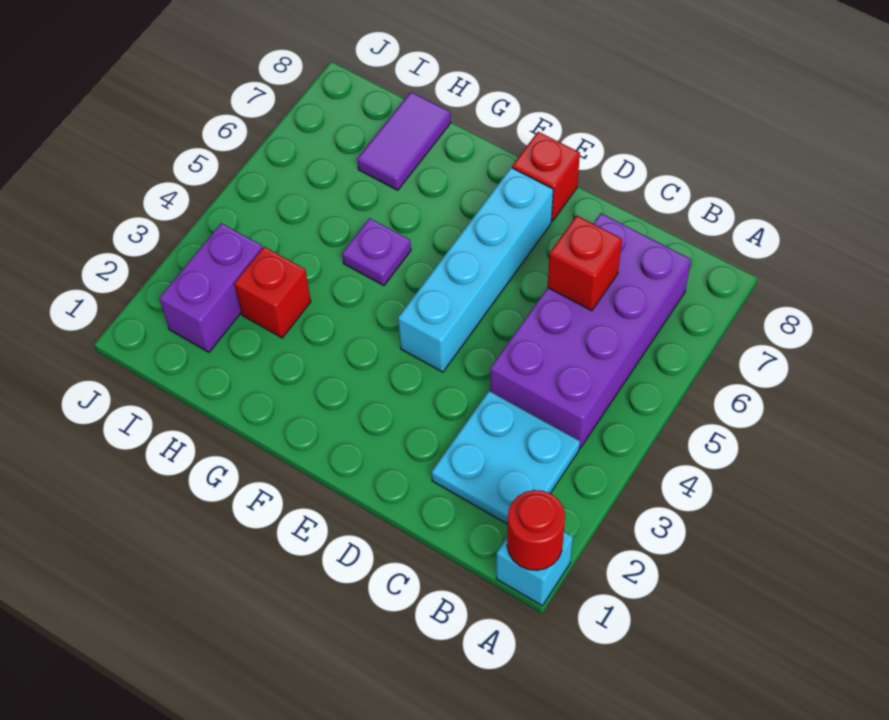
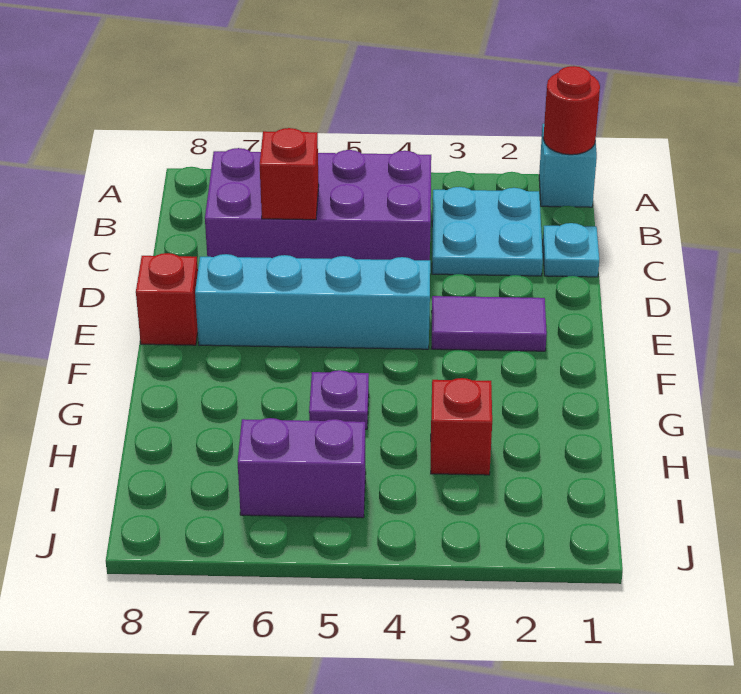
none -> cyan plate C1 level 1
purple tile H7:H8 level 1 -> purple tile E2:E3 level 1
purple brick I2:I3 level 1 -> purple brick I5:I6 level 1

